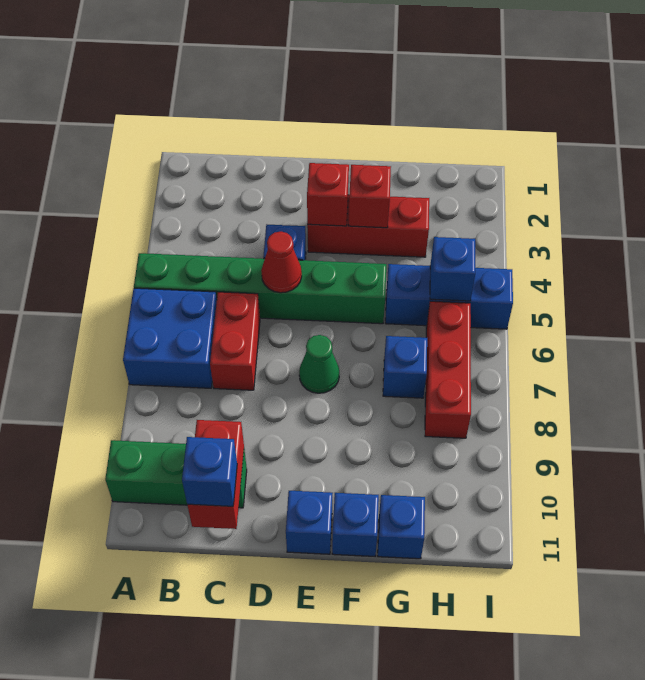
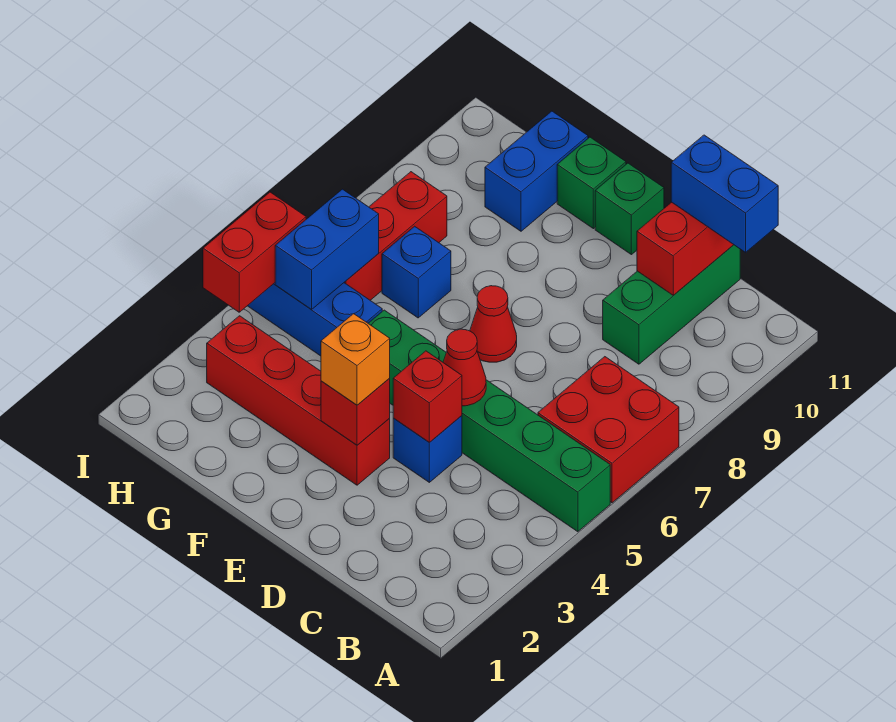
blue brick A6:B7 level 1 -> red brick A6:B7 level 1
green brick A10:C10 level 1 -> green brick C9:C11 level 1
red brick C6:C7 level 1 -> red brick I4:I5 level 2
blue brick C11 level 3 -> blue brick B11:C11 level 3
red brick E3:G3 level 1 -> red brick E3:H3 level 1
none -> orange brick E3 level 3
green cone E7 level 1 -> red cone E7 level 1
blue brick E11 level 1 -> green brick E11 level 1
red brick F3 level 2 -> red brick D4 level 2
blue brick F11 level 1 -> green brick F11 level 1
blue brick G11 level 1 -> blue brick G10:G11 level 1
blue brick H5 level 2 -> blue brick H5:H6 level 2

